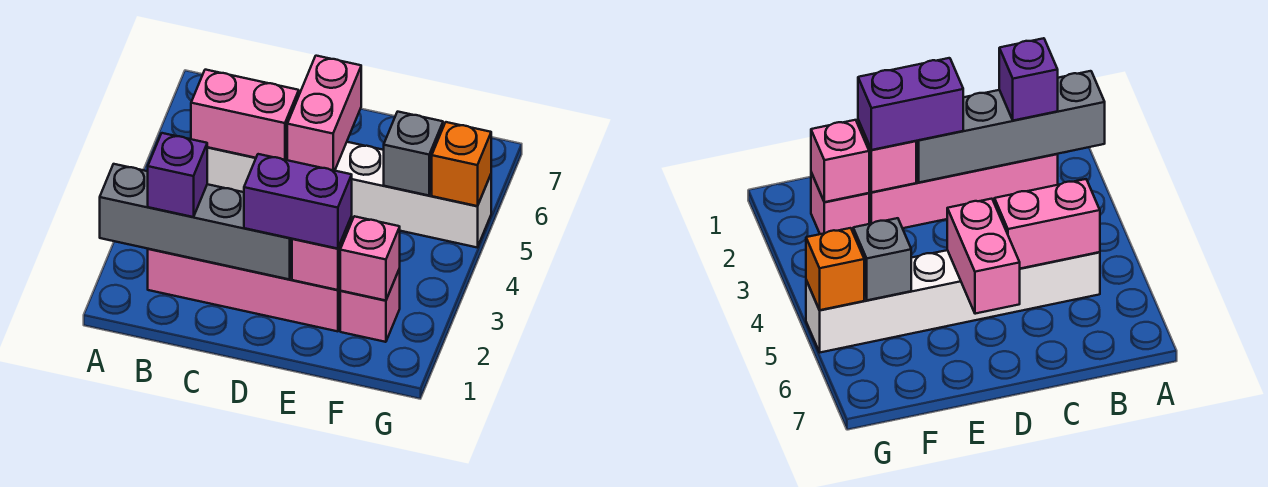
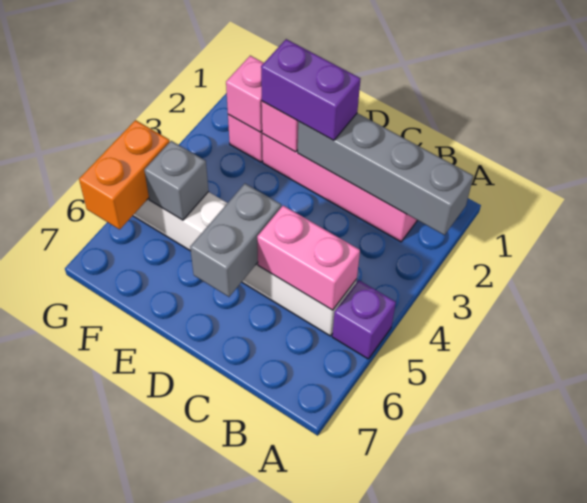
purple brick B2 level 3 -> purple brick A5 level 1
pink brick D5:D6 level 2 -> grey brick D5:D6 level 2
orange brick G5 level 2 -> orange brick G5:G6 level 2

